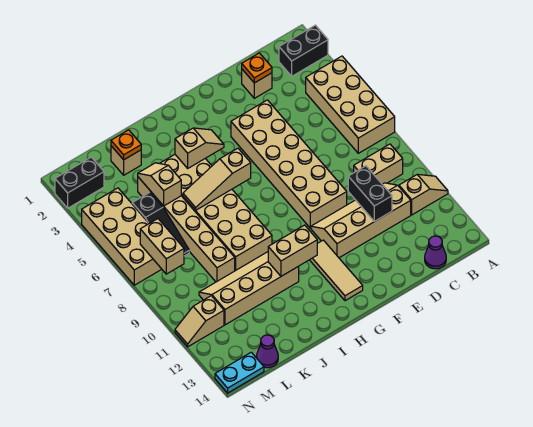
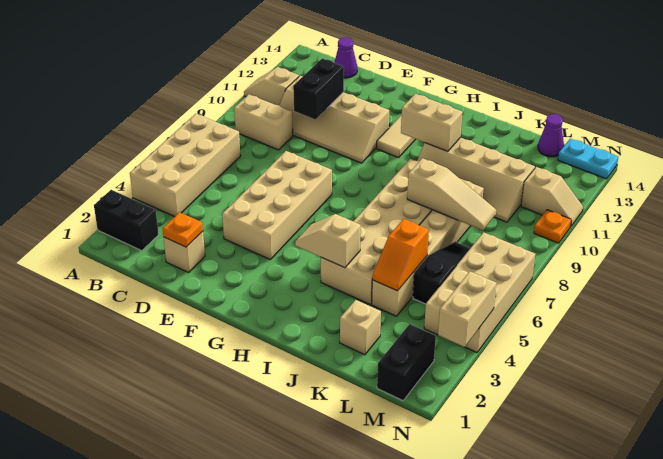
tan brick E4:F9 level 1 -> tan brick E4:F7 level 1
tan slope H6:J6 level 2 top H -> tan slope J8:L8 level 2 top J
orange plate K2 level 2 -> orange plate N10 level 1
tan slope K4:K5 level 2 top 5 -> orange slope K4:K5 level 2 top 5
black brick M2:N2 level 1 -> black brick M1:M2 level 1
tan brick M7:M8 level 2 -> tan brick N3:N4 level 2

